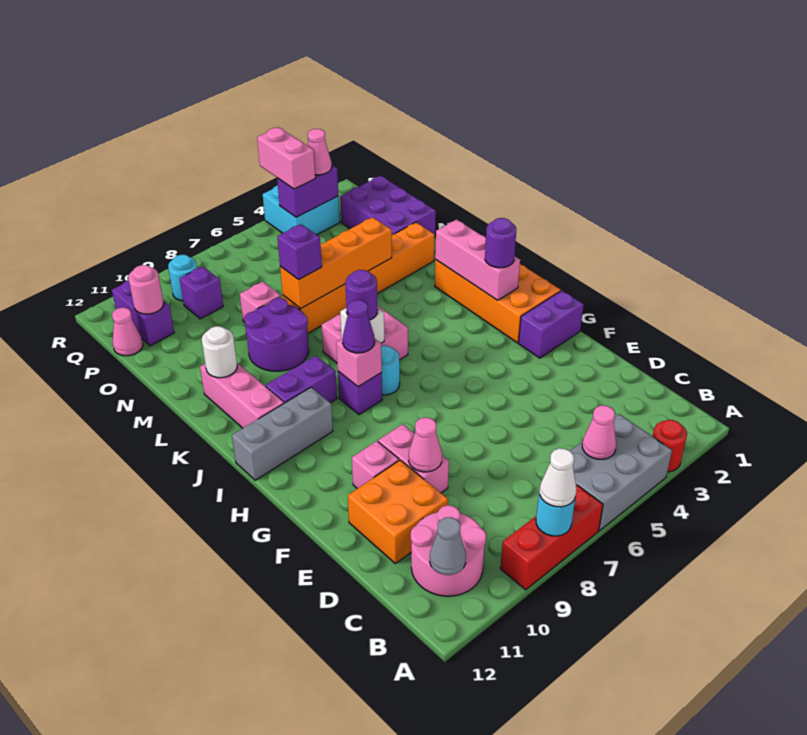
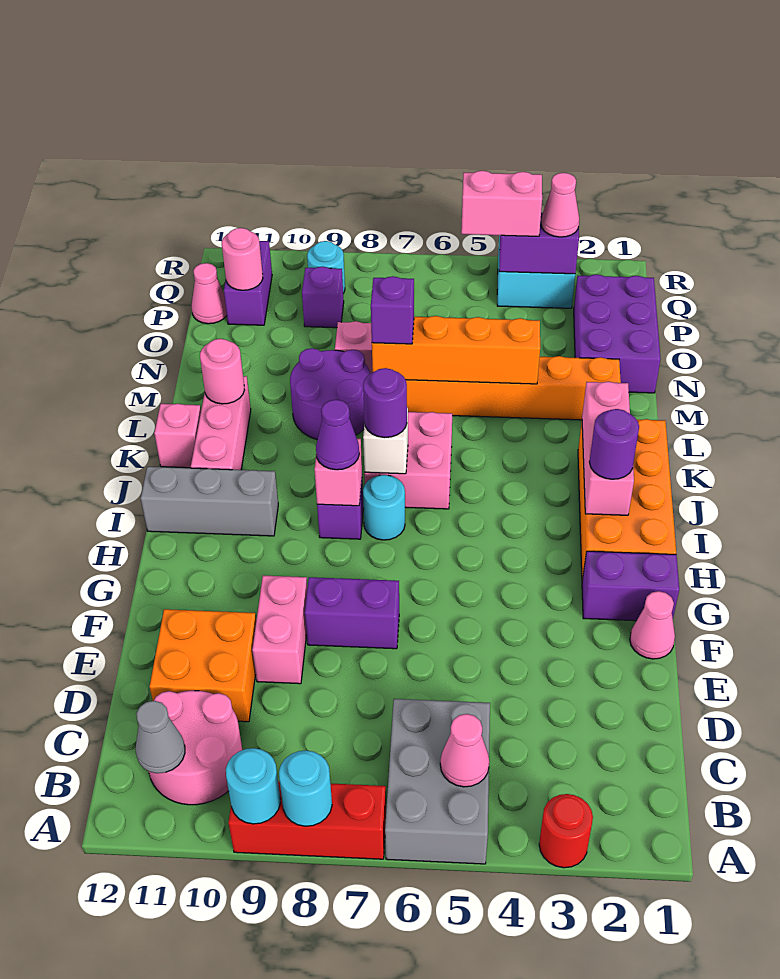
grey brick A4:B6 level 1 -> grey brick A5:C6 level 1
white cone A8 level 3 -> none
none -> cyan round brick A9 level 2
pink cone E9 level 2 -> pink cone F1 level 1
pink brick F10 level 1 -> pink brick K12 level 1
purple brick J9:J10 level 1 -> purple brick F7:F8 level 1
white round brick L11 level 2 -> pink round brick L11 level 2
pink brick Q4:R4 level 3 -> pink brick Q4:Q5 level 3

